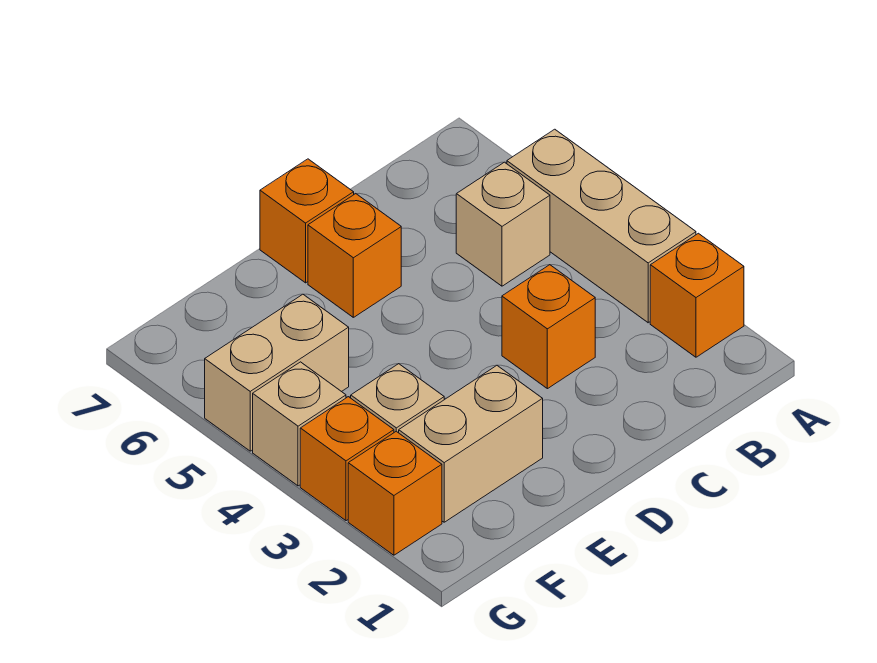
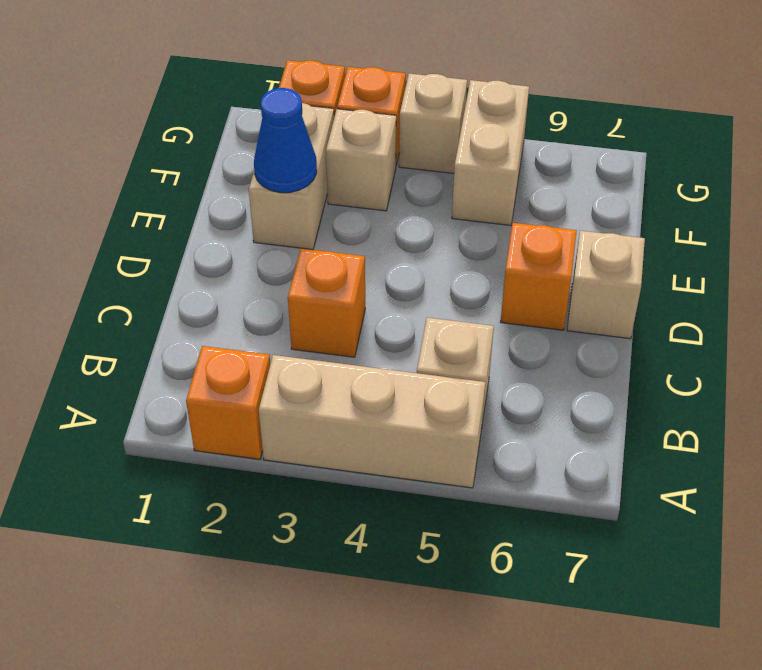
orange brick D7 level 1 -> tan brick D7 level 1
none -> blue cone E2 level 2

